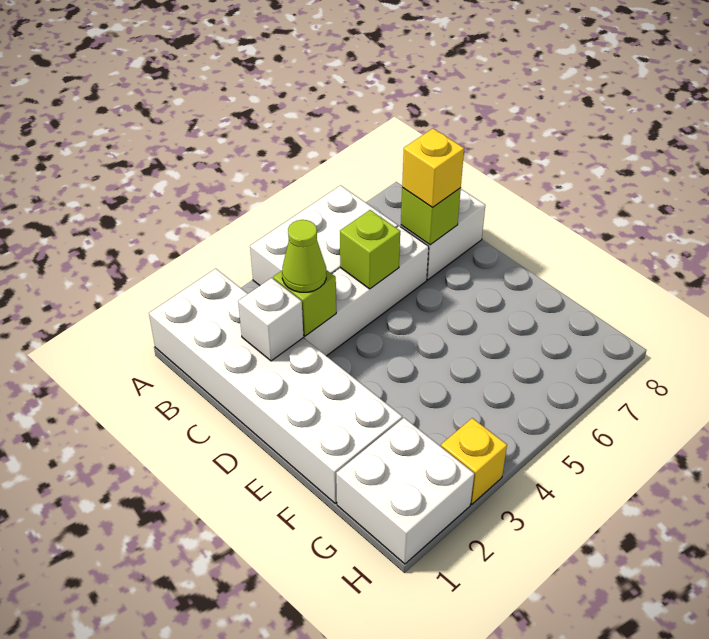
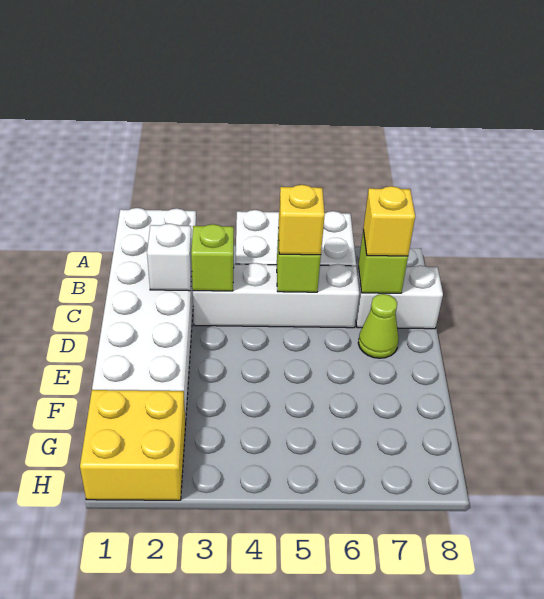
lime cone C3 level 3 -> lime cone D7 level 1
white brick G1:H2 level 1 -> yellow brick G1:H2 level 1
yellow brick H3 level 1 -> yellow brick C5 level 3

